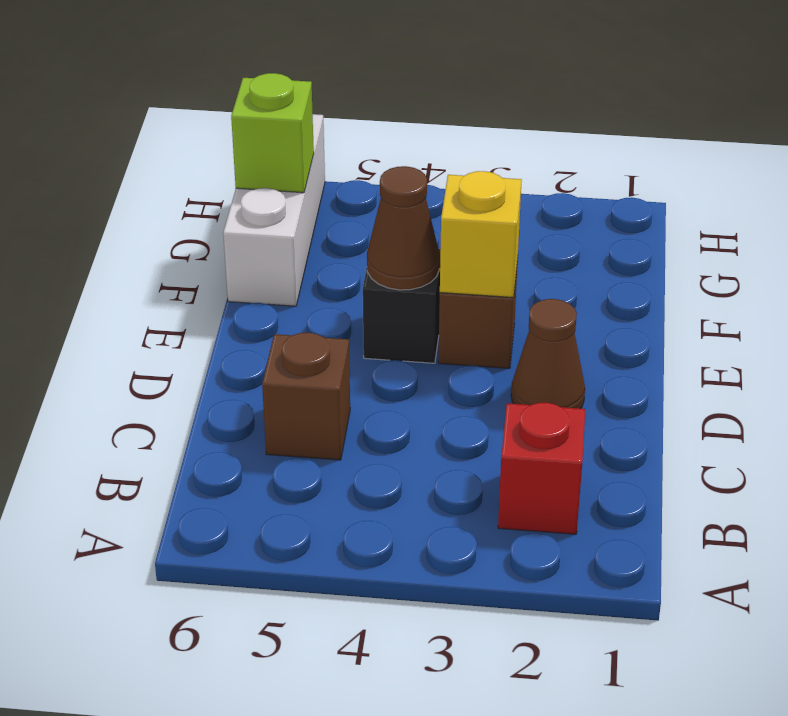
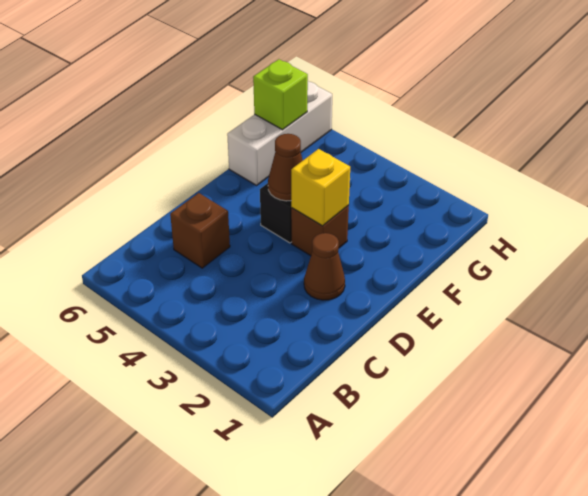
red brick B2 level 1 -> none

